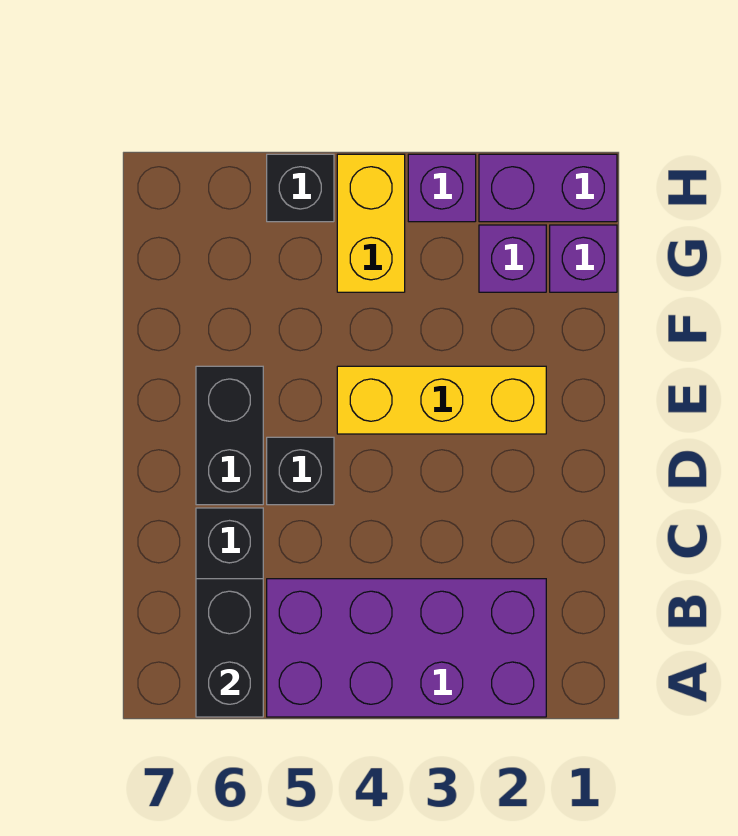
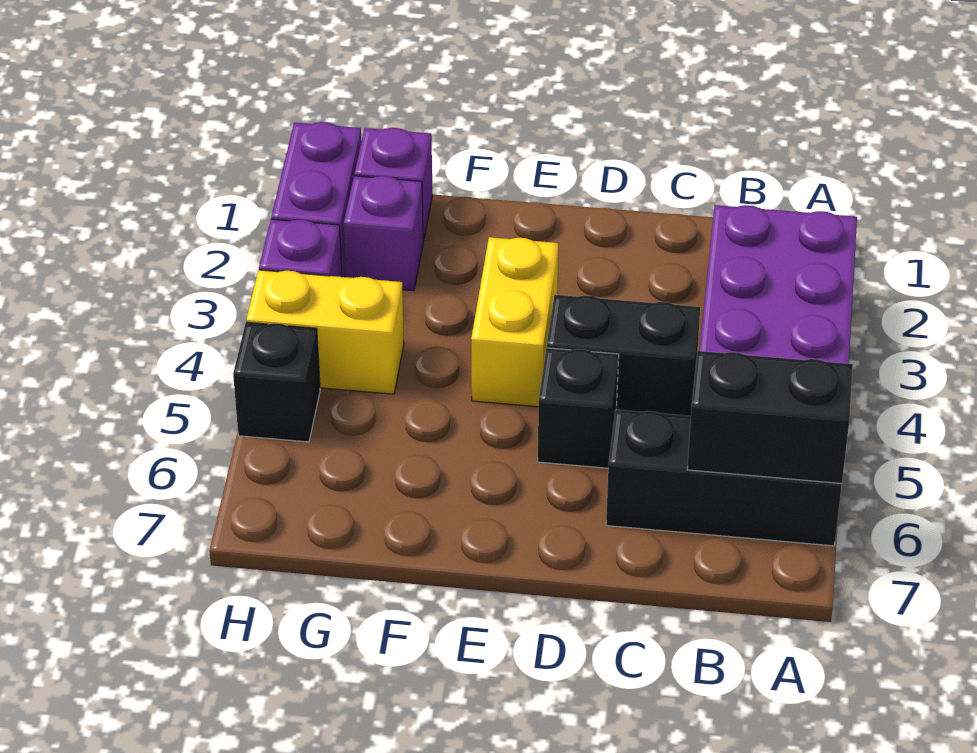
black brick D6:E6 level 1 -> black brick C4:D4 level 1
yellow brick E2:E4 level 1 -> yellow brick E3:E4 level 1

